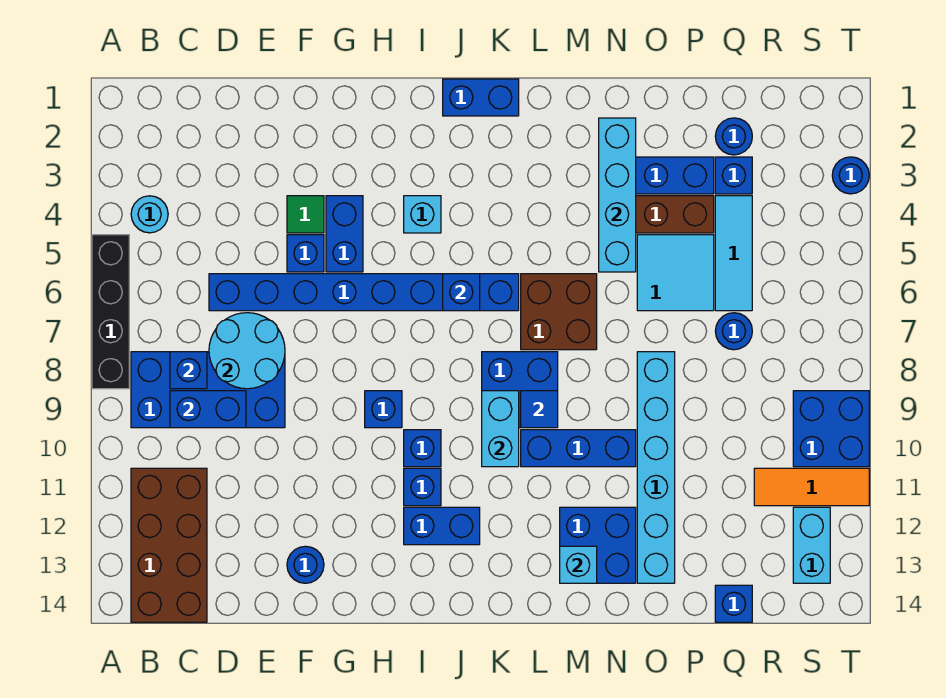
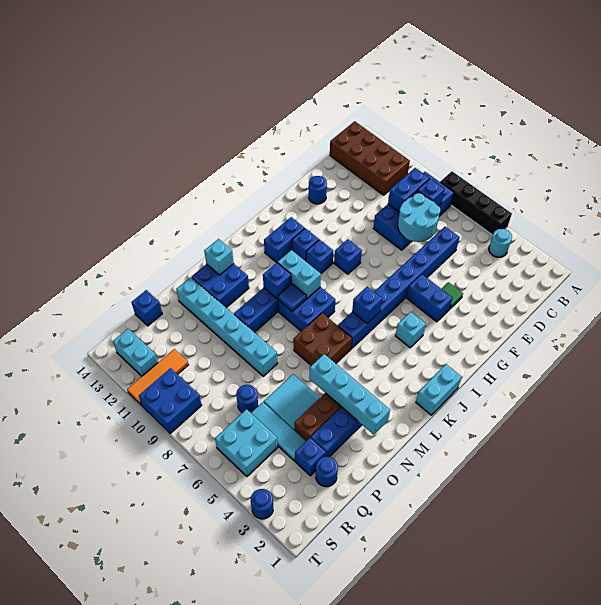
blue brick F5 level 1 -> blue brick L10 level 2
blue brick J1:K1 level 1 -> cyan brick J1:K1 level 1
none -> cyan brick R5:S6 level 1

